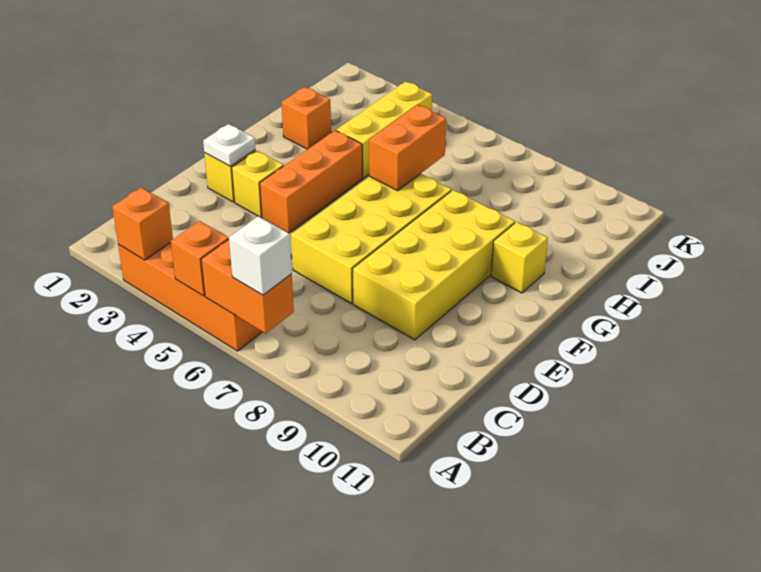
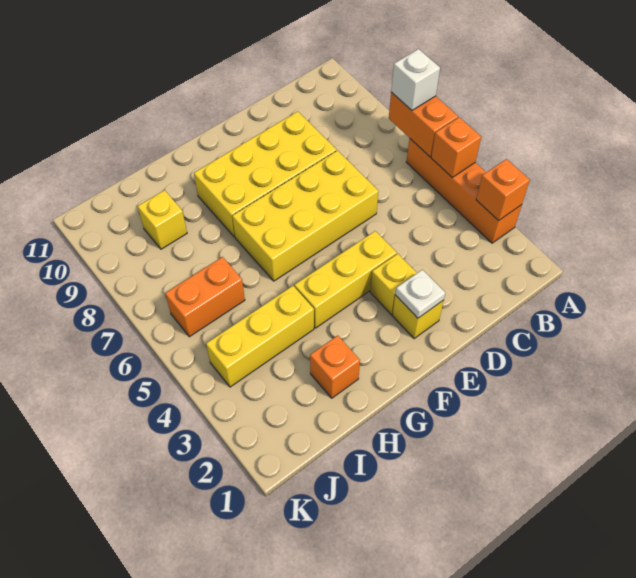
orange brick E4:G4 level 1 -> yellow brick E4:G4 level 1
orange brick G6:H6 level 2 -> orange brick I6:J6 level 1
yellow brick G10 level 1 -> yellow brick I9 level 1

